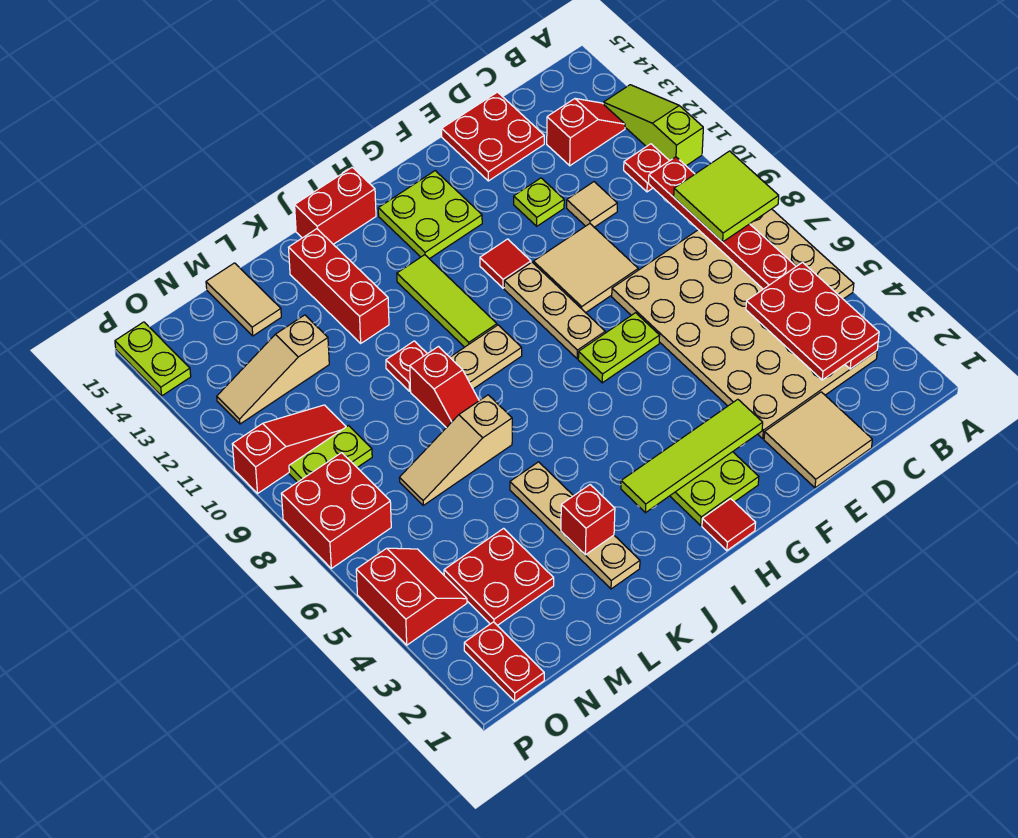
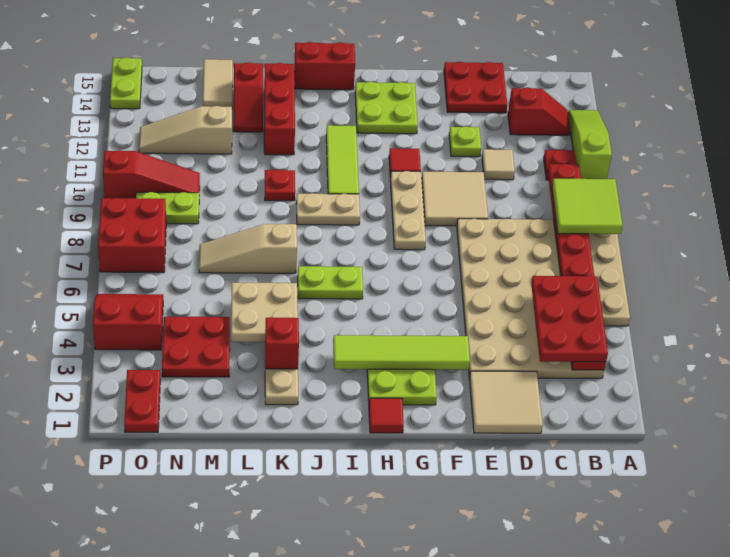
lime plate F7:G7 level 1 -> lime plate I6:J6 level 1
none -> tan plate K4:L5 level 2
red slope K8:K9 level 1 top 9 -> red slope L13:L14 level 1 top 14
red slope O4:P5 level 1 top P -> red slope O4:P5 level 1 top 4

